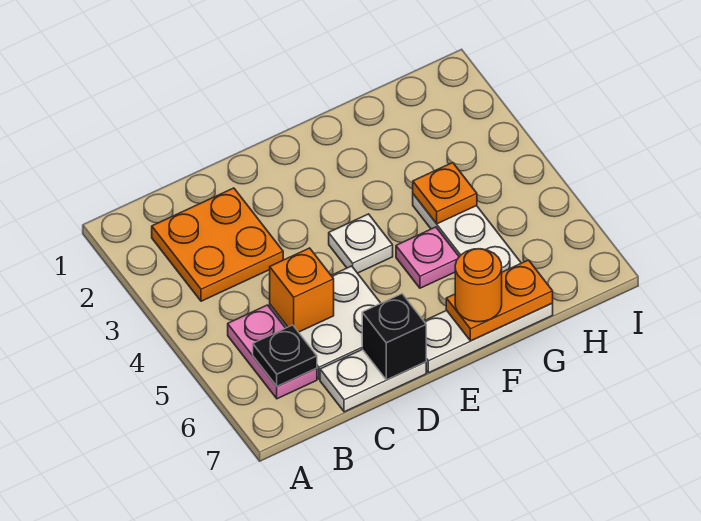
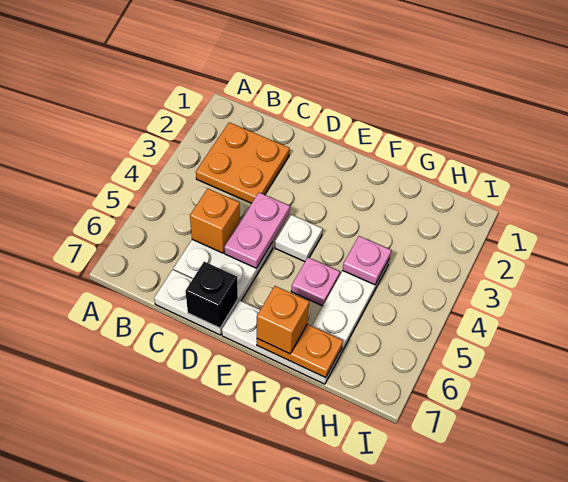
pink plate B5:B6 level 1 -> pink plate D4:D5 level 2
black plate B6 level 2 -> none
orange round brick F7 level 3 -> orange brick F7 level 3
orange plate G4 level 2 -> pink plate G4 level 2

